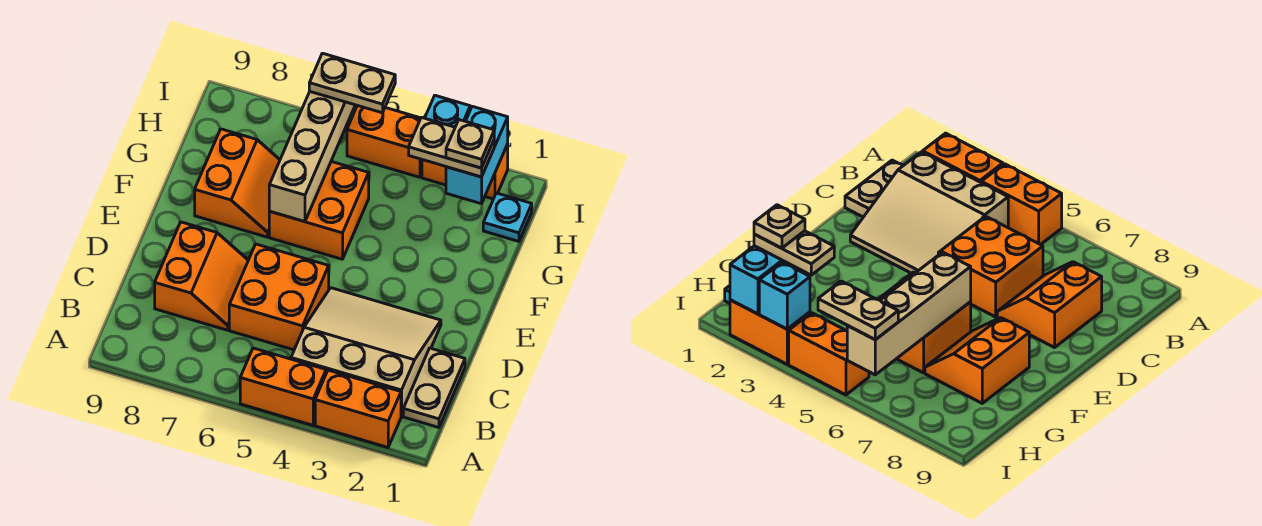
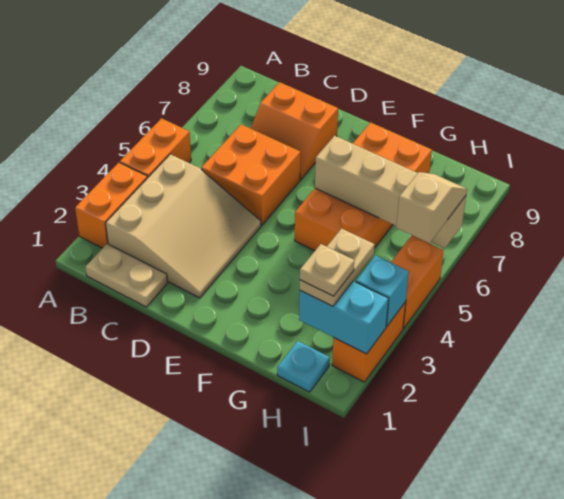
tan plate I5:I6 level 3 -> tan slope I5:I6 level 3 top 5

